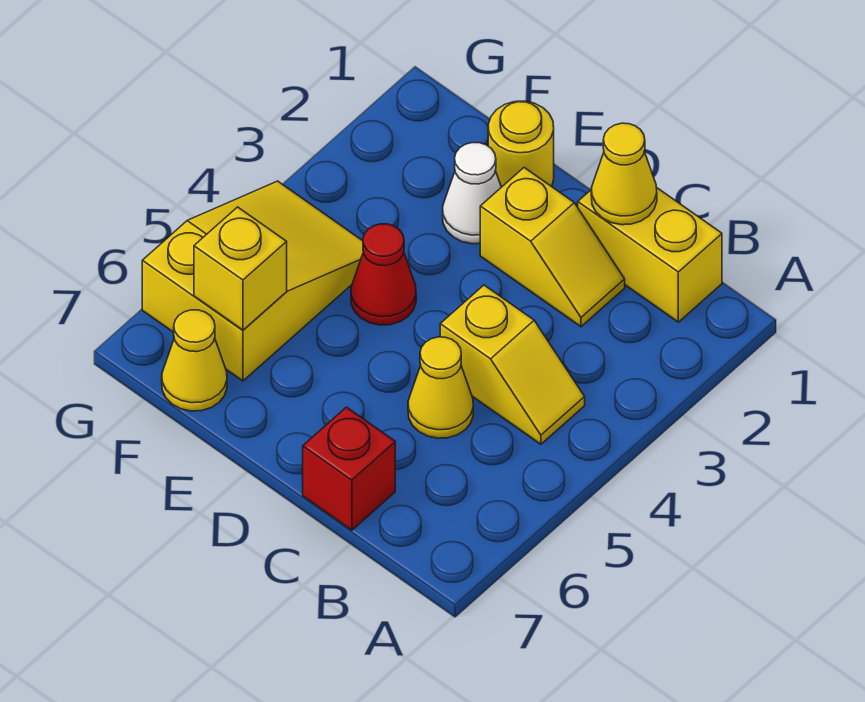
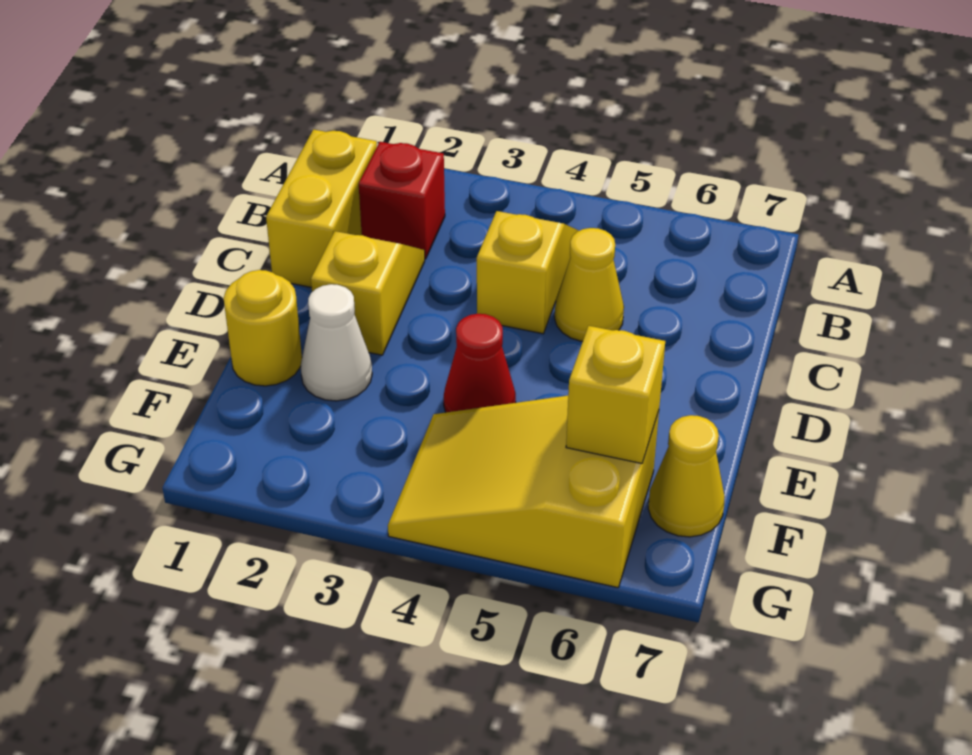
yellow cone C1 level 2 -> none
red brick C7 level 1 -> red brick B2 level 1

